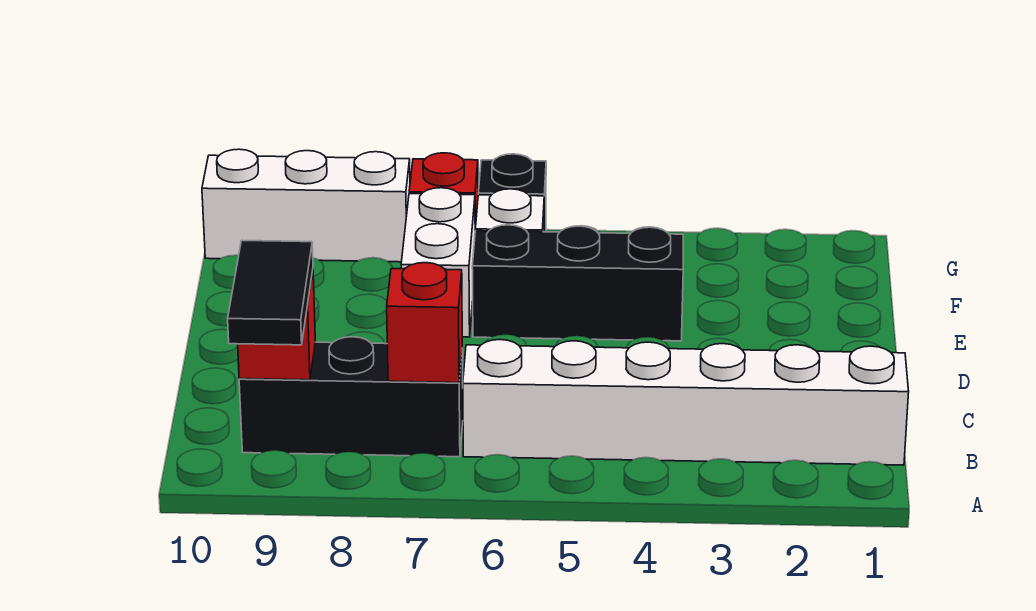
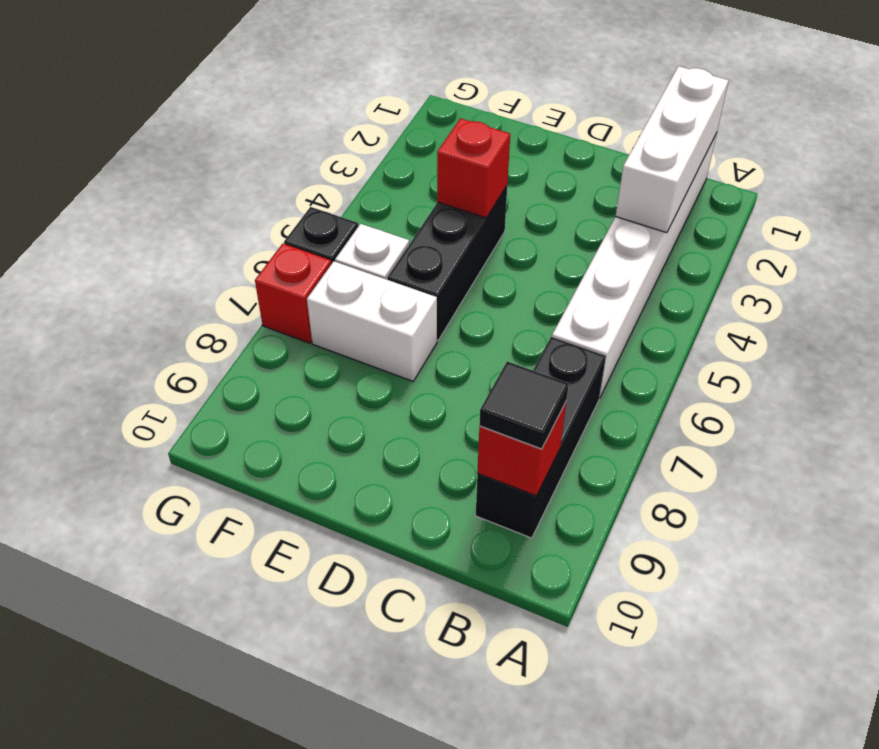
black tile A9:B9 level 3 -> black tile B9 level 3
red brick B7 level 2 -> red brick E4 level 2
white brick G8:G10 level 1 -> white brick B1:B3 level 2

